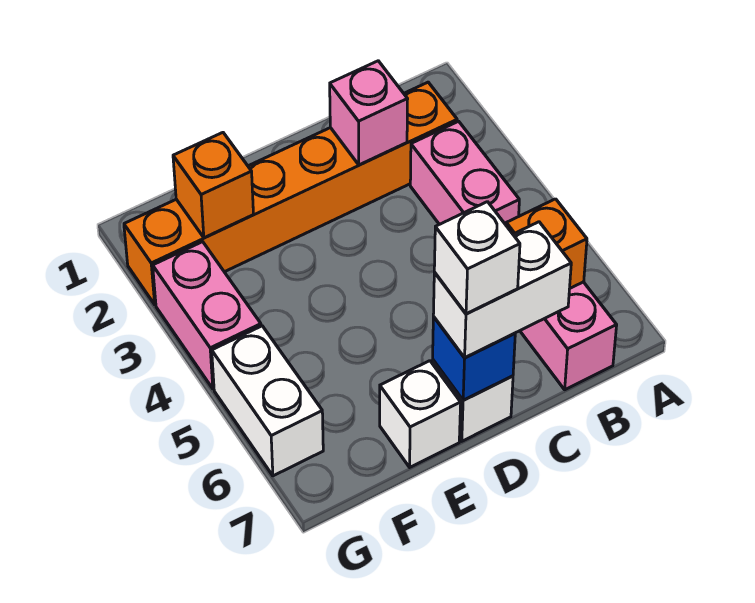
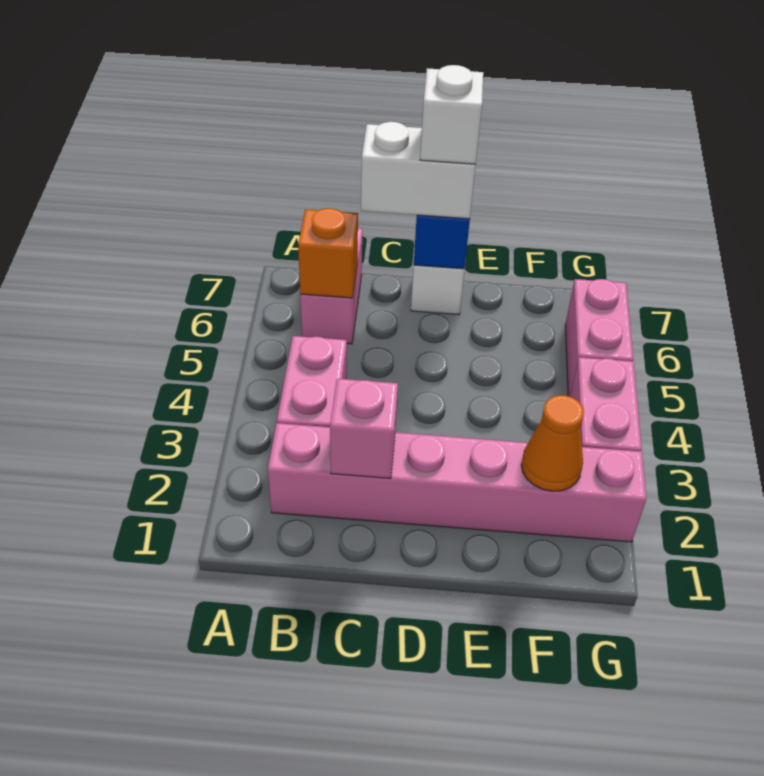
orange brick B2:G2 level 1 -> pink brick B2:G2 level 1
white brick E7 level 1 -> none
orange brick F2 level 2 -> orange cone F2 level 2
white brick G5:G6 level 1 -> pink brick G5:G6 level 1

